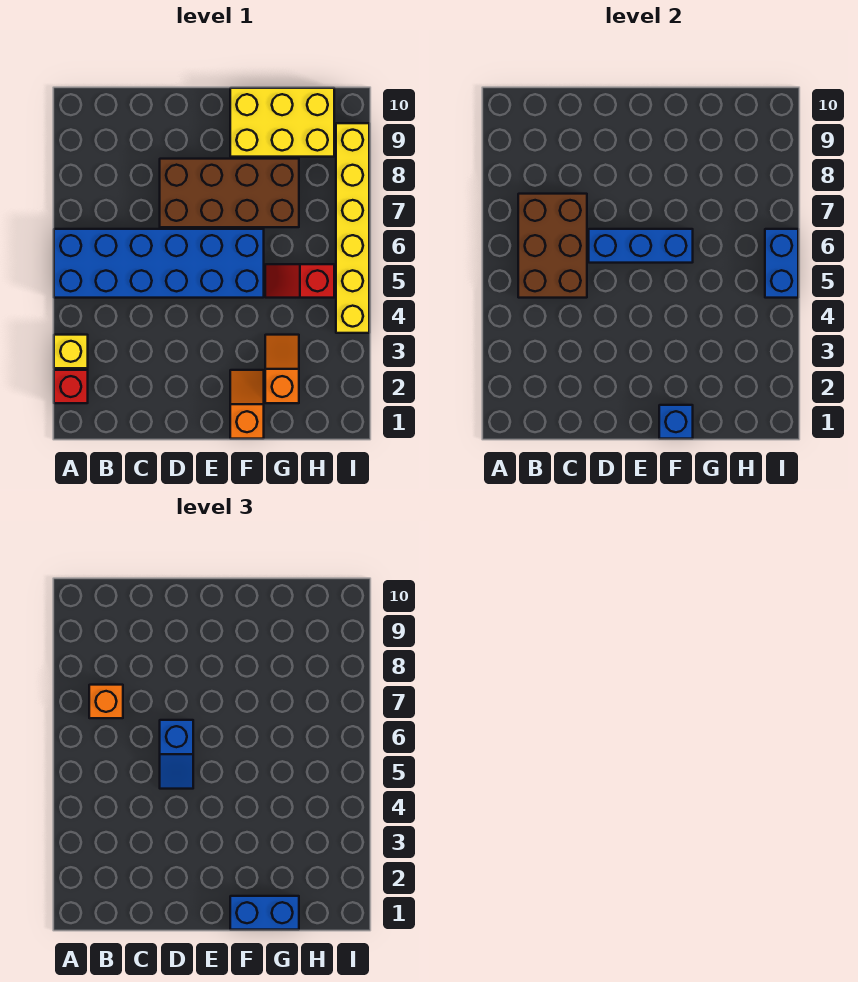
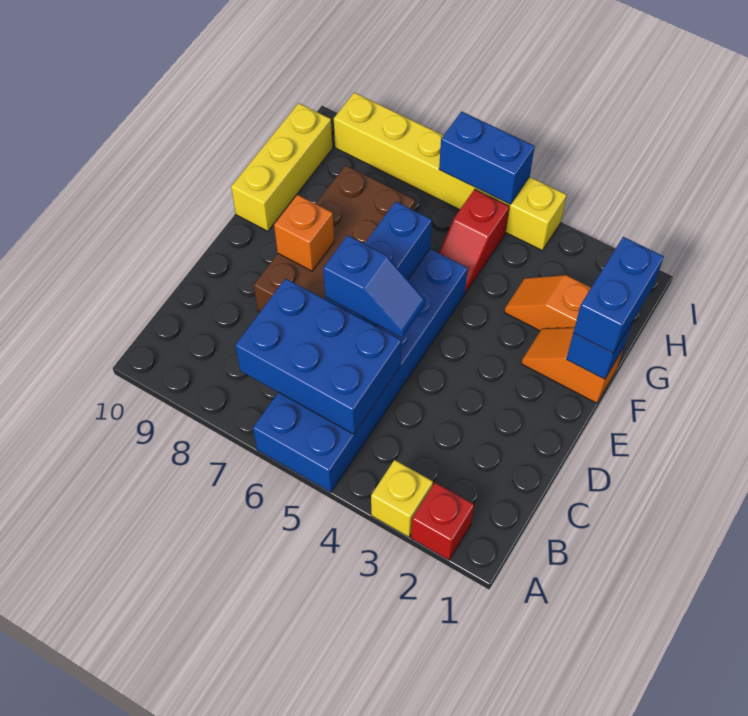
brown brick B5:C7 level 2 -> blue brick B5:C7 level 2
orange brick B7 level 3 -> orange brick E8 level 2
yellow brick F9:H10 level 1 -> yellow brick F10:H10 level 1

